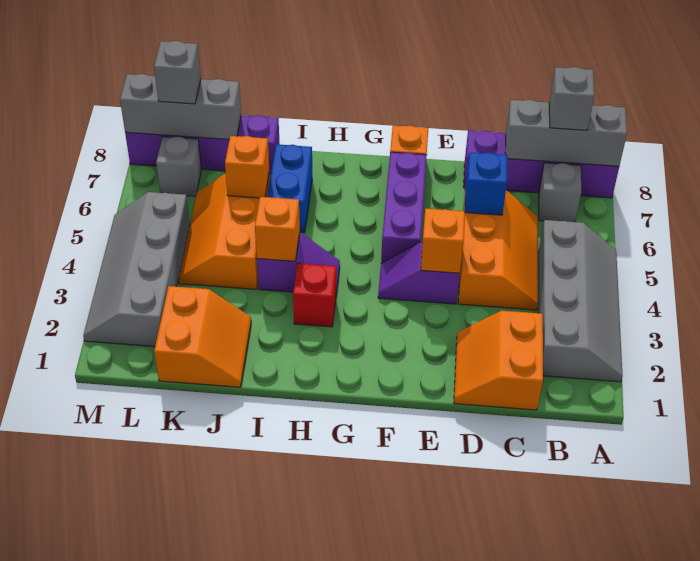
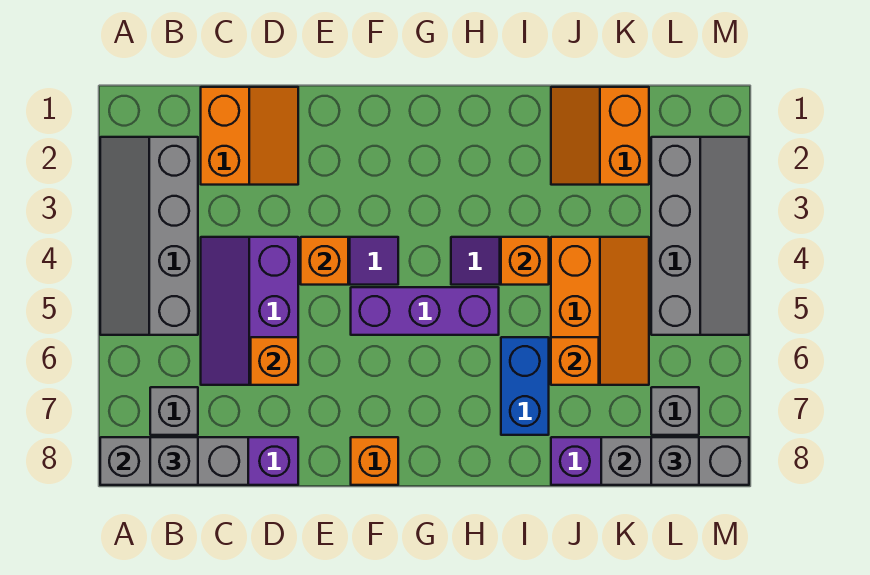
orange slope C4:D6 level 1 top D -> purple slope C4:D6 level 1 top D
blue brick D6 level 2 -> orange brick D6 level 2
purple brick F5:F7 level 1 -> purple brick F5:H5 level 1
red brick H3 level 1 -> none

